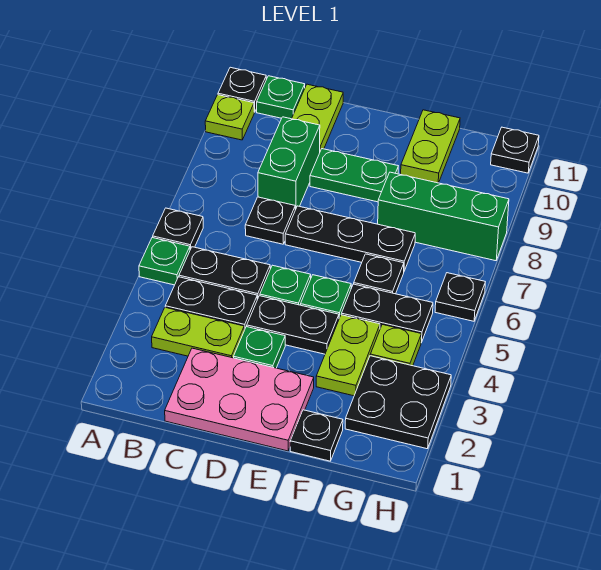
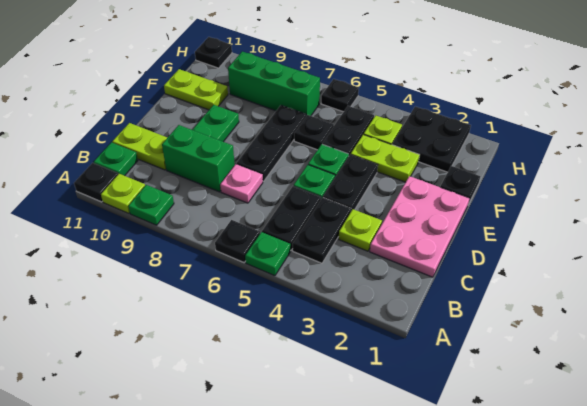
lime plate B3:C3 level 1 -> lime plate C3 level 1
black plate C7 level 1 -> pink plate C7 level 1
green plate D3 level 1 -> green plate A9 level 1
green brick F8:H8 level 1 -> green brick G7:G9 level 1

